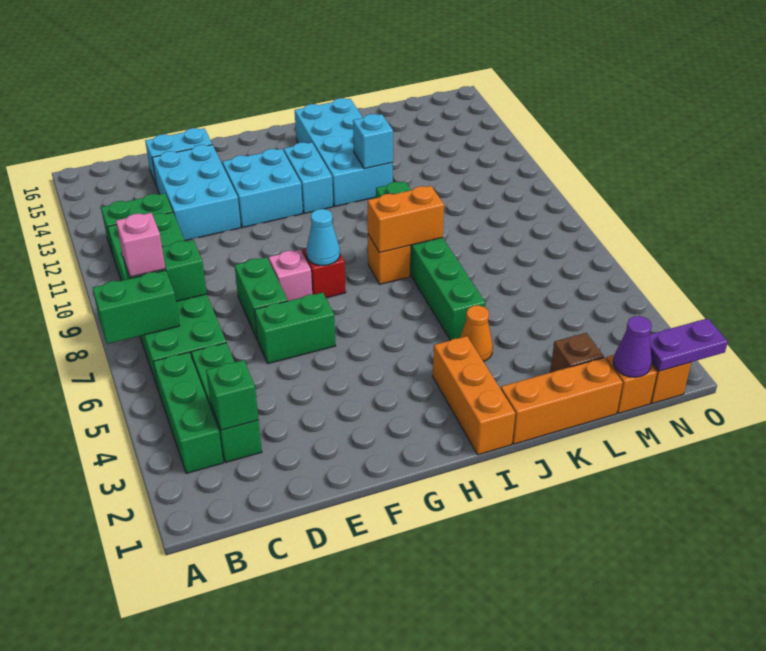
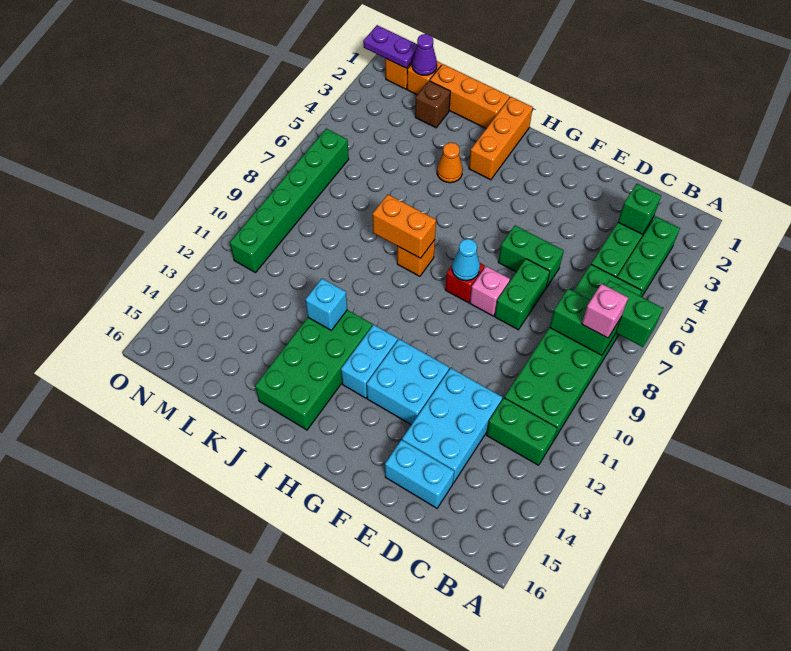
cyan brick I12:J15 level 1 -> green brick I12:J15 level 1
green brick J5:J10 level 1 -> green brick N6:N11 level 1

